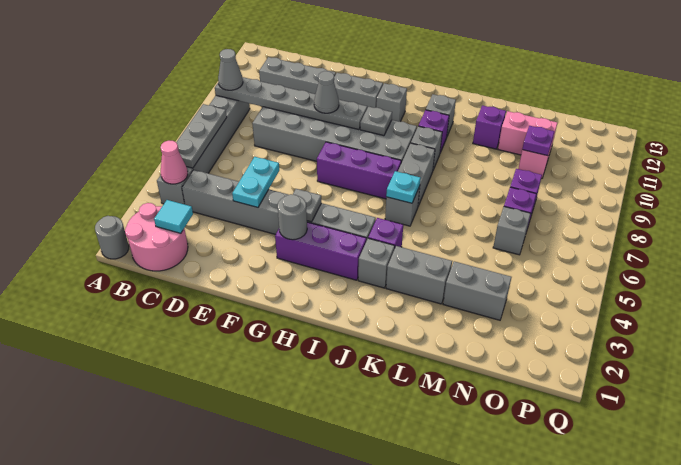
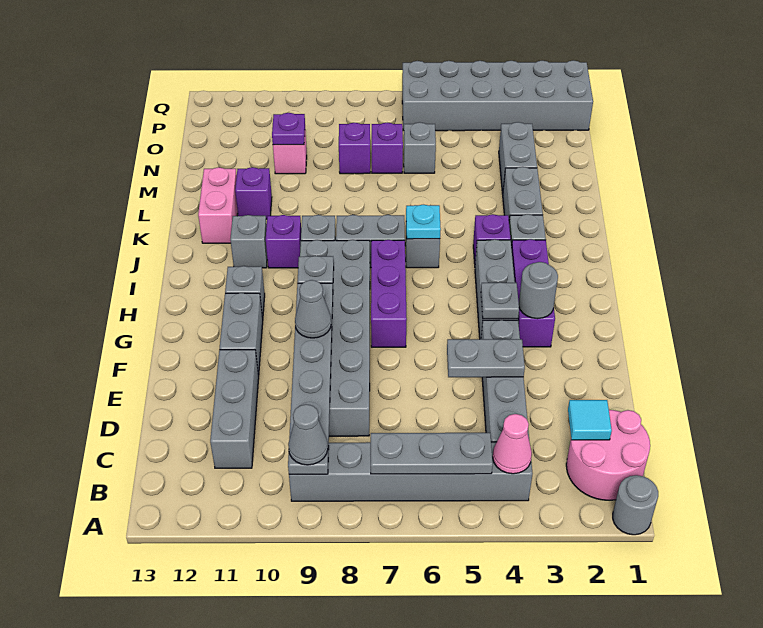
cyan plate E4:E5 level 2 -> grey plate E4:E5 level 2
pink brick M11:N11 level 1 -> pink brick K12:L12 level 1
none -> grey brick P1:Q6 level 1

